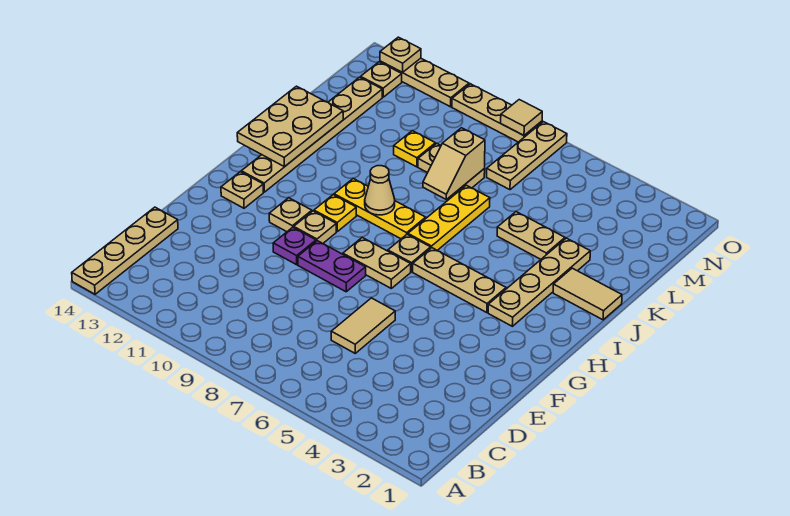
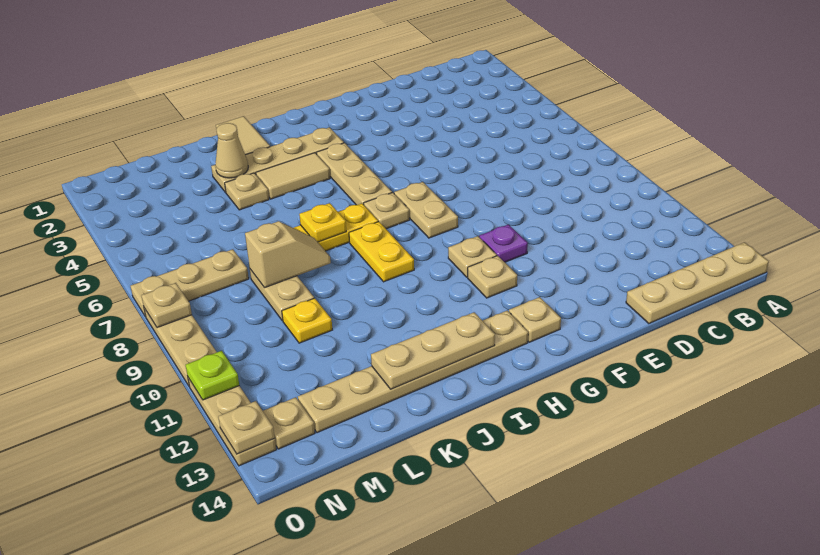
tan tile D6:E6 level 1 -> tan tile I4:J4 level 1
purple plate F8:F9 level 1 -> none
yellow plate H10 level 1 -> yellow plate J7 level 2
yellow plate I8:I10 level 1 -> yellow plate I8:I9 level 1
tan cone I9 level 2 -> tan cone K3 level 2
tan plate I13:K14 level 2 -> tan plate I13:K13 level 2
tan plate K4:K5 level 1 -> tan plate K4 level 1
tan tile O8 level 2 -> tan plate O8 level 2
none -> lime plate O11 level 2

